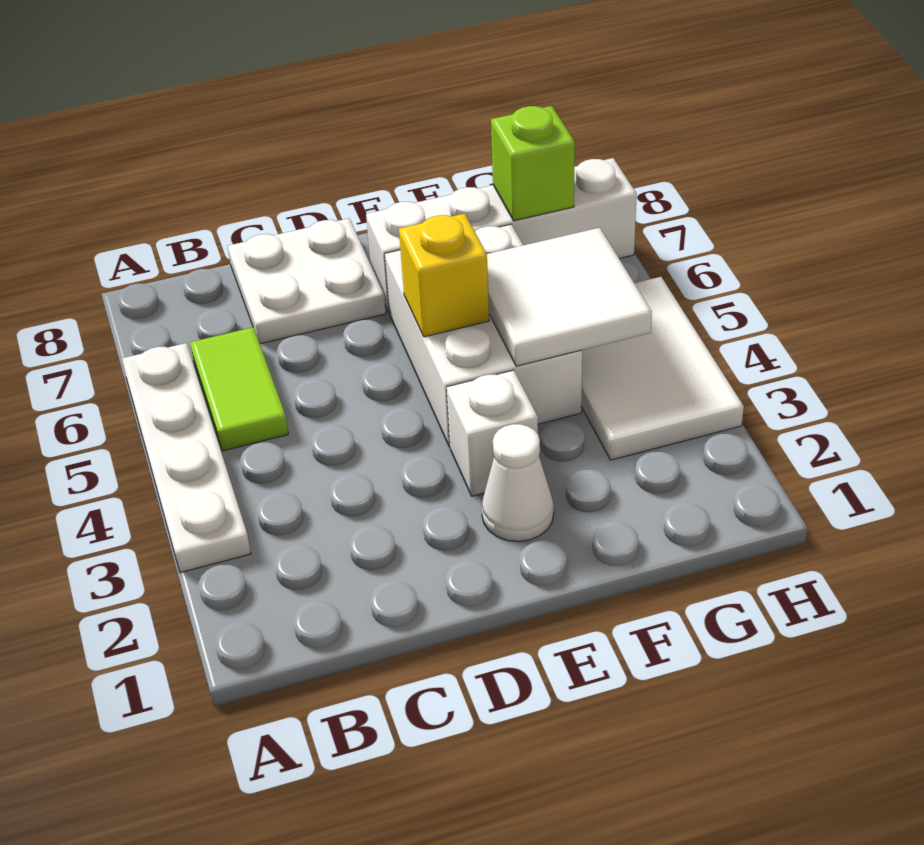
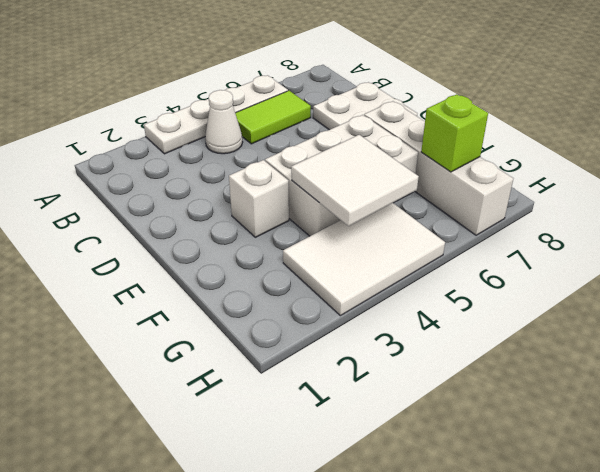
white cone E2 level 1 -> white cone B4 level 1
yellow brick E5 level 2 -> none

